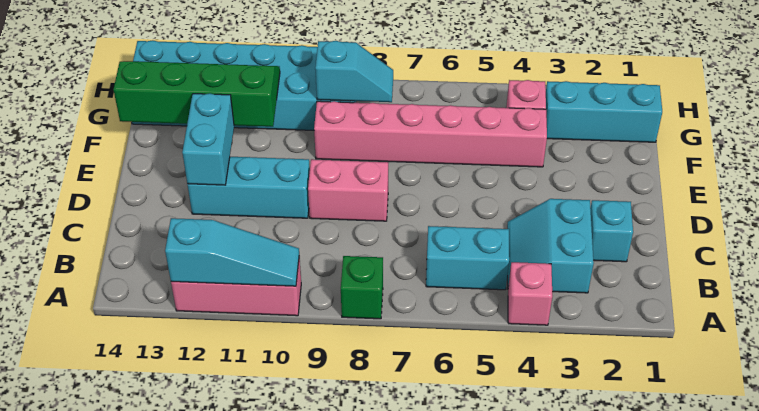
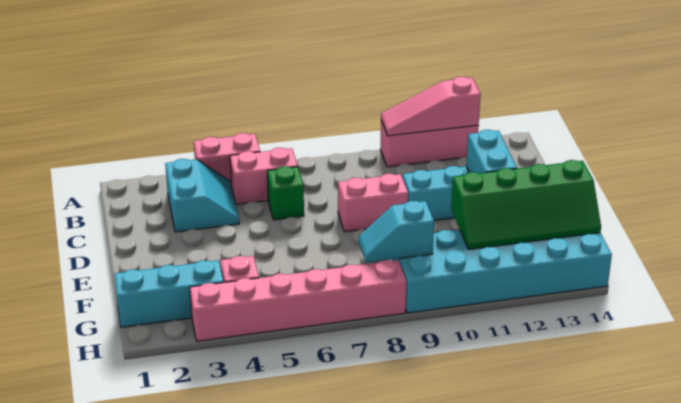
pink brick A4 level 1 -> pink brick A4:A5 level 1
green brick A8 level 1 -> green brick C6 level 1
cyan slope A10:A12 level 2 top 12 -> pink slope A10:A12 level 2 top 12
cyan brick B5:B6 level 1 -> pink brick B5:B6 level 1
cyan brick C2 level 1 -> none
pink brick F4:F9 level 1 -> pink brick H3:H8 level 1

